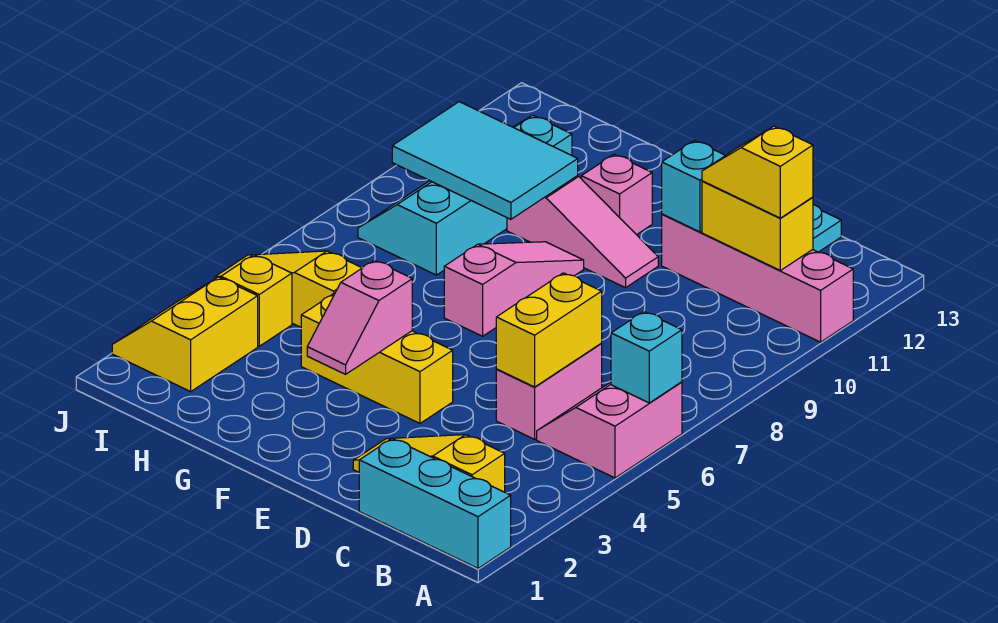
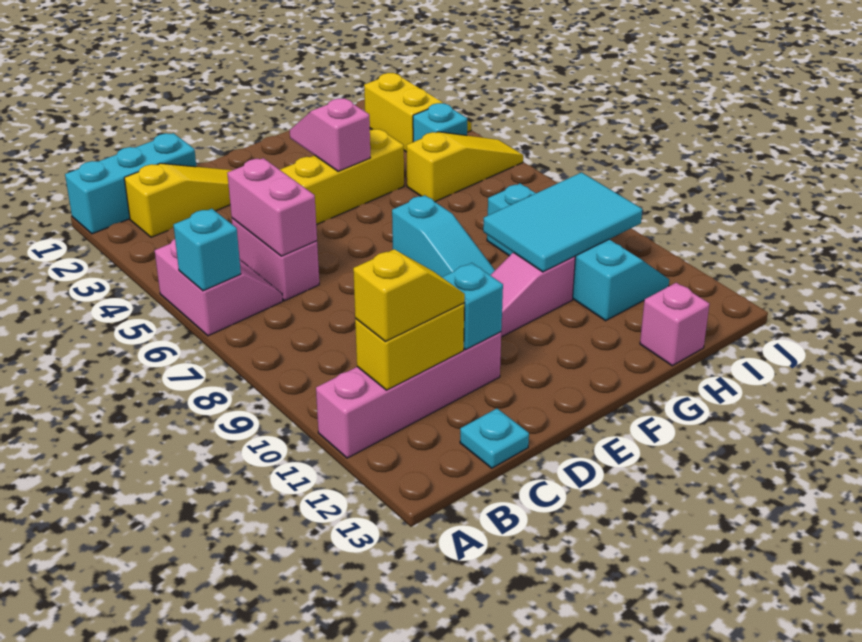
yellow brick C5:C6 level 2 -> pink brick C5:C6 level 2
pink slope F7:F9 level 1 top 7 -> cyan slope F7:F9 level 1 top 7
pink brick F11 level 1 -> pink brick H13 level 1
yellow brick I4 level 1 -> cyan brick I4 level 1

